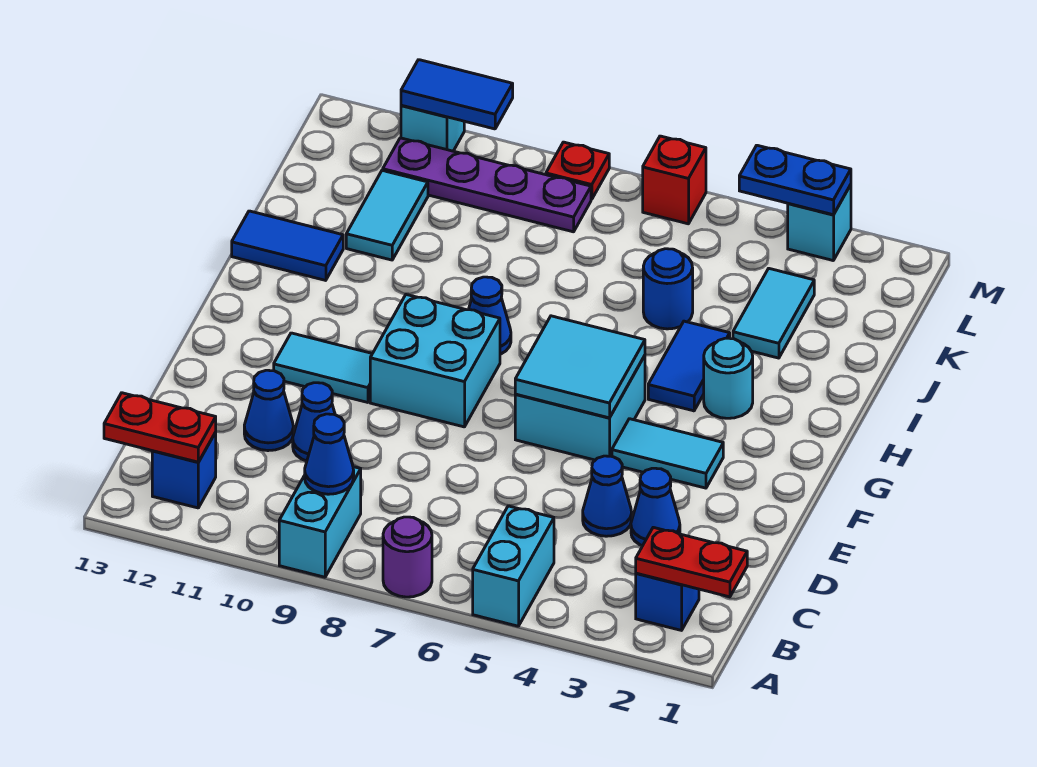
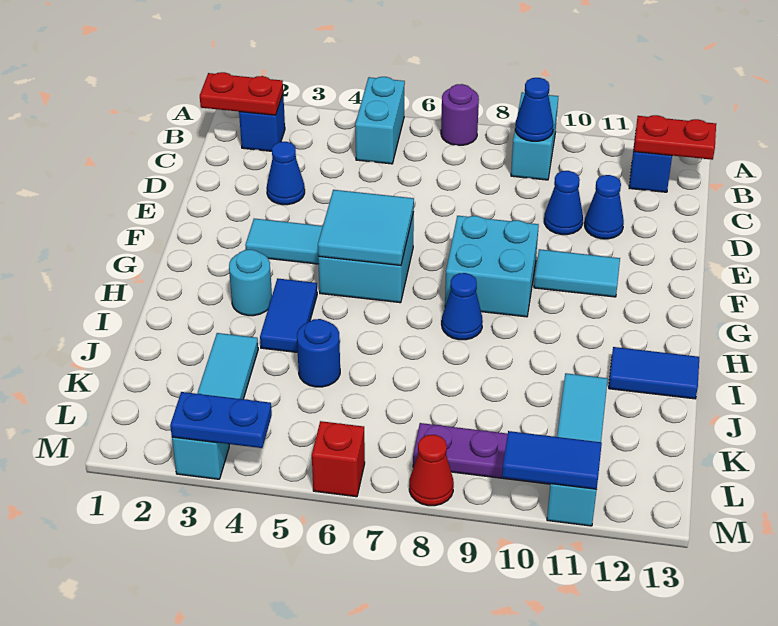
blue cone D4 level 1 -> none
red plate M8 level 1 -> red cone M8 level 1

